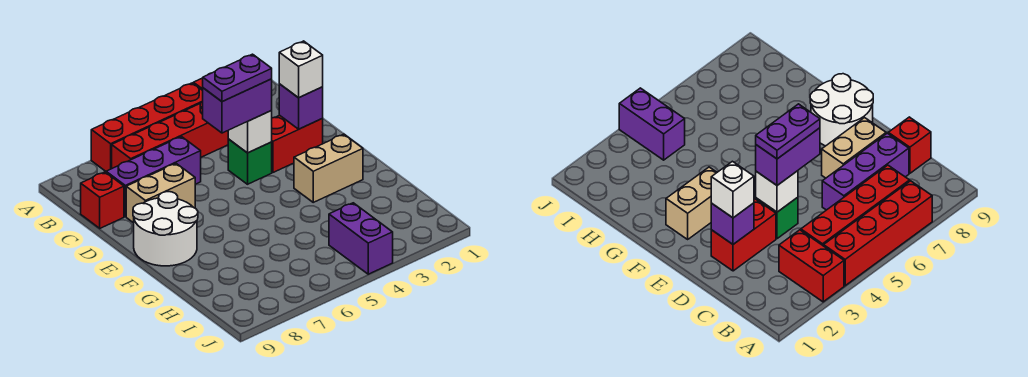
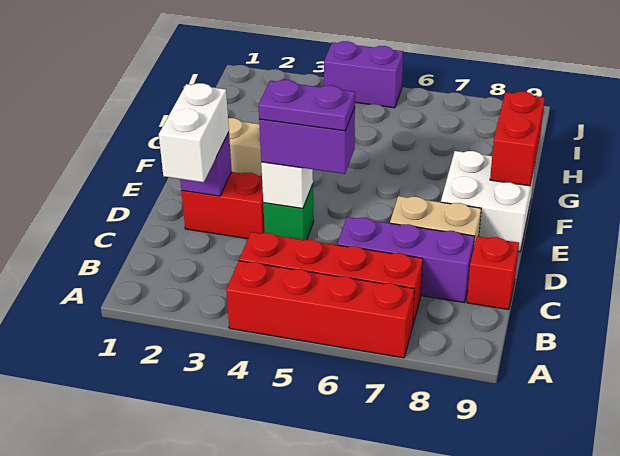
red brick A3:B3 level 1 -> red brick F9:G9 level 2
white brick D2 level 3 -> white brick C2:D2 level 3
white round brick E8:F9 level 1 -> white brick E8:F9 level 1
purple brick I4:J4 level 1 -> purple brick J4:J5 level 1

